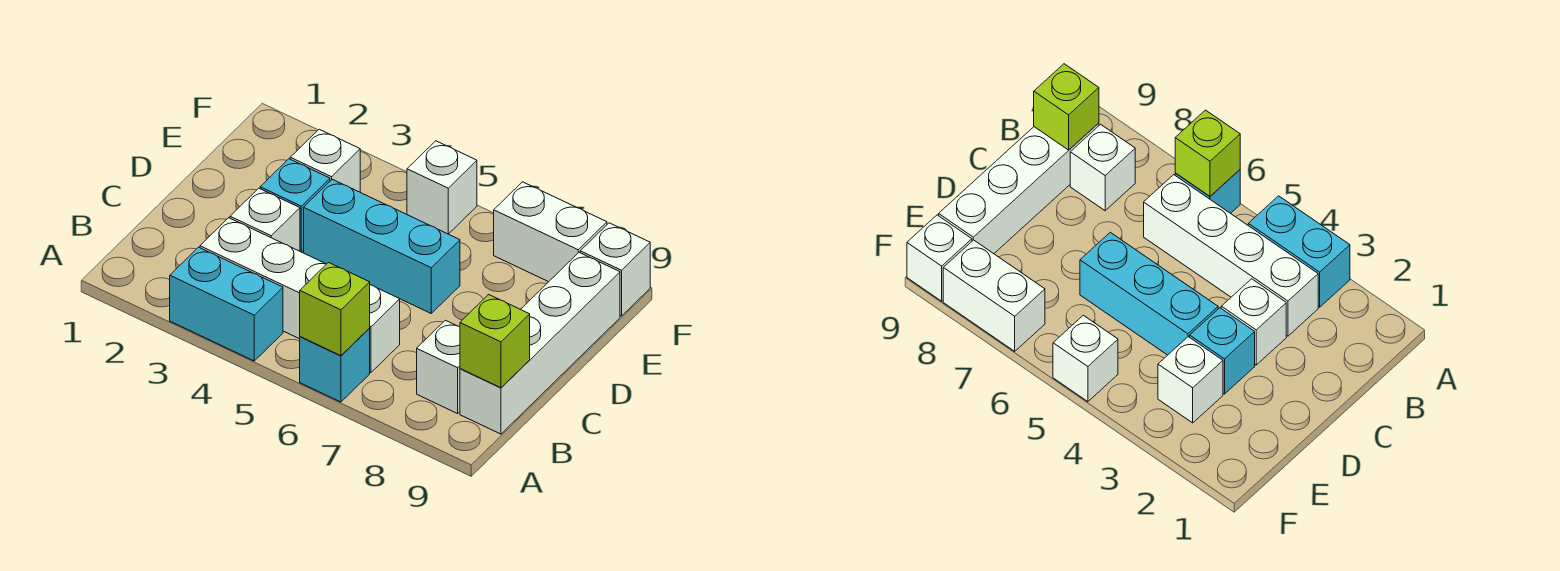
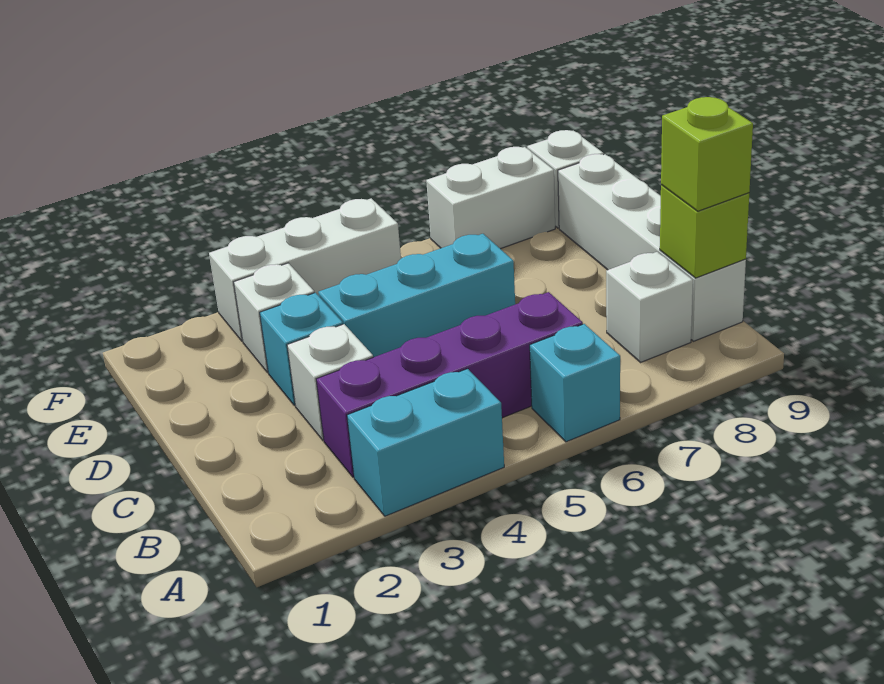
lime brick A6 level 2 -> lime brick B9 level 3
white brick B3:B6 level 1 -> purple brick B3:B6 level 1
white brick F5 level 1 -> white brick F3:F5 level 1

